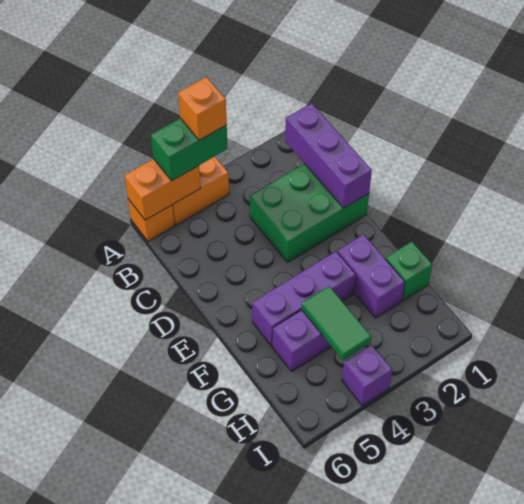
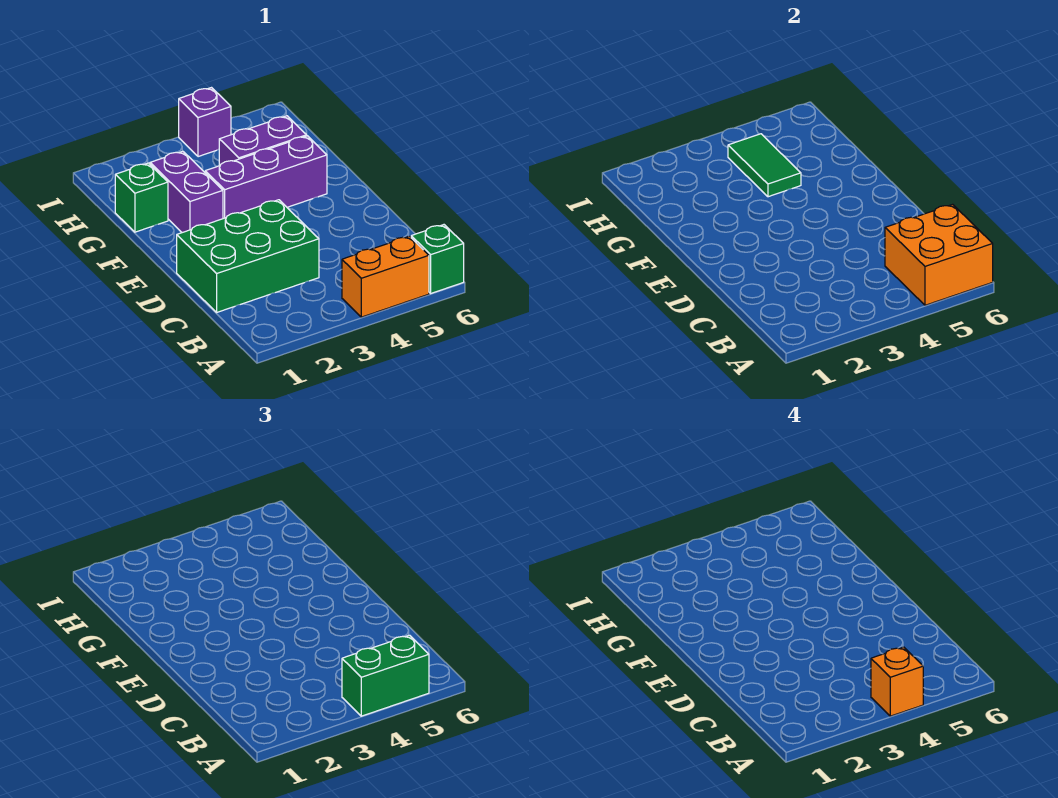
orange brick A5:A6 level 2 -> orange brick A5:B6 level 2
orange brick A6 level 1 -> green brick A6 level 1
purple brick B1:D1 level 2 -> none

